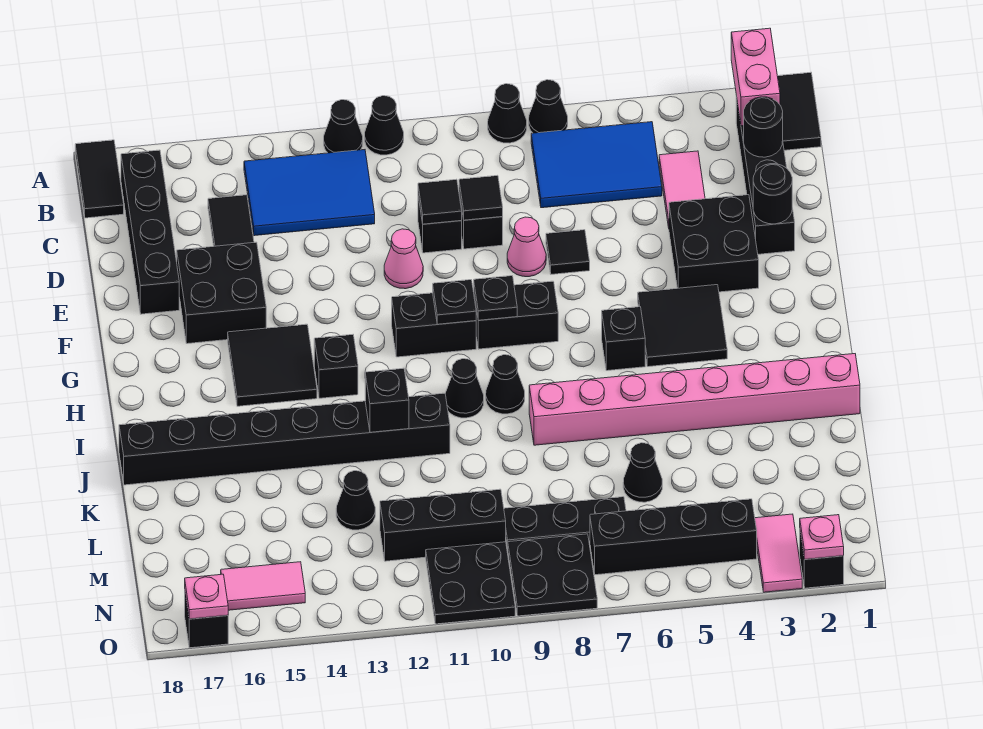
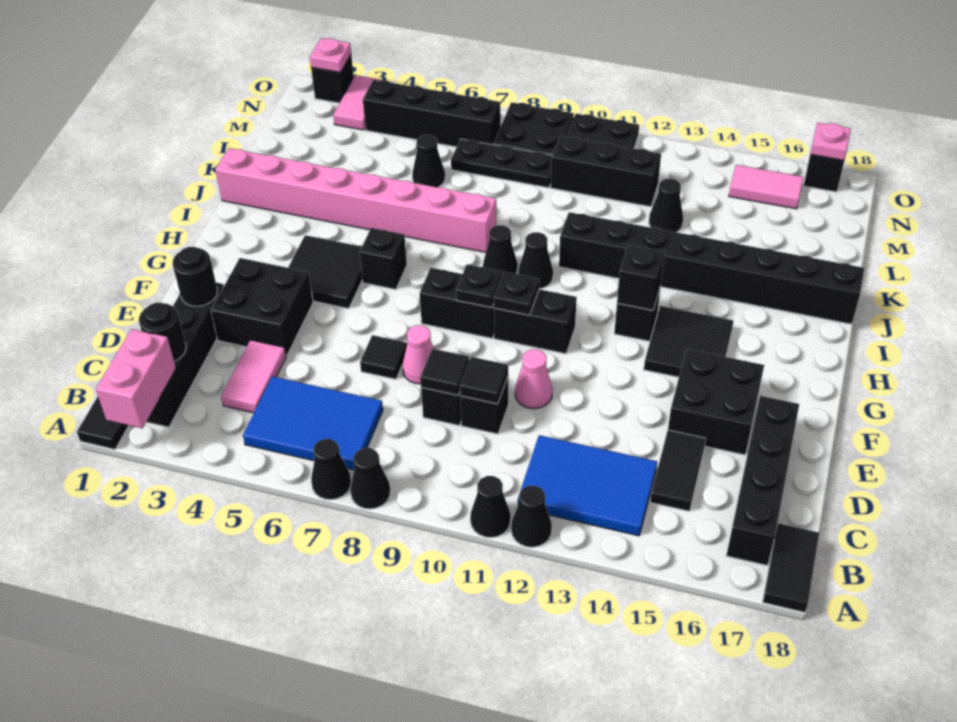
black brick J12 level 2 -> black brick H13 level 2

